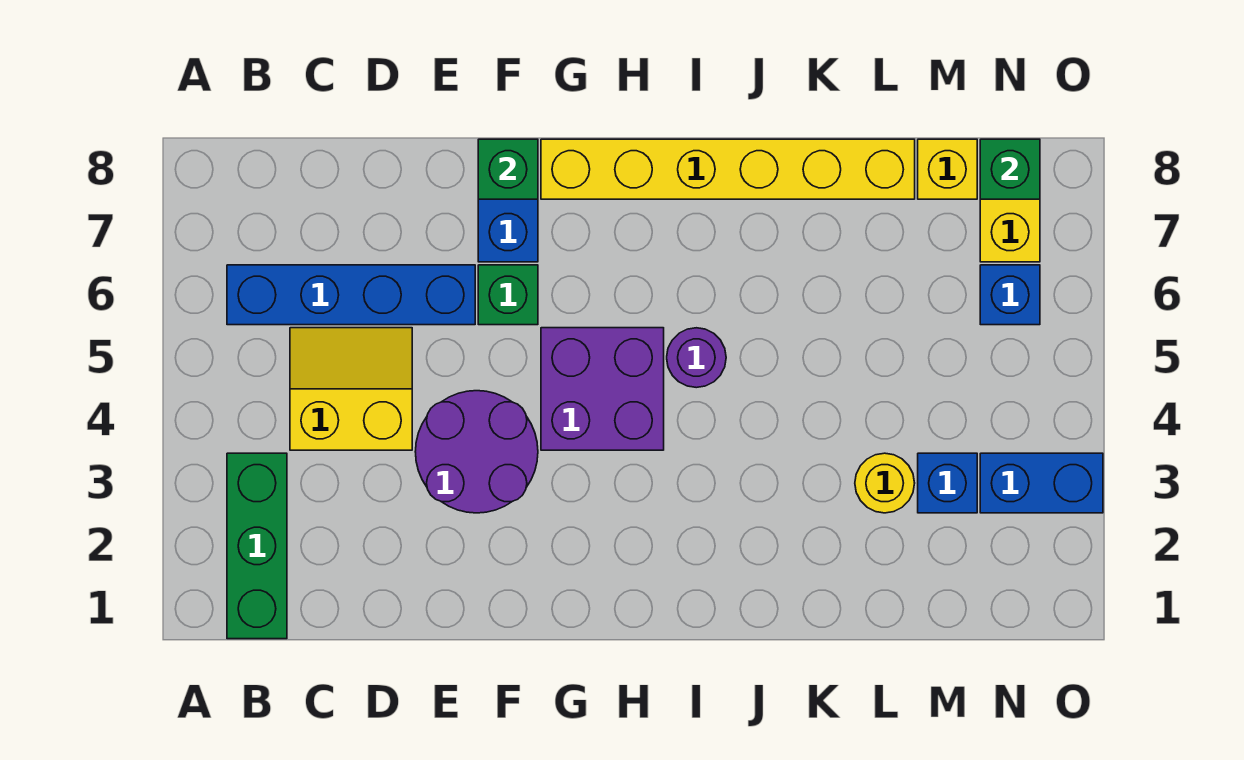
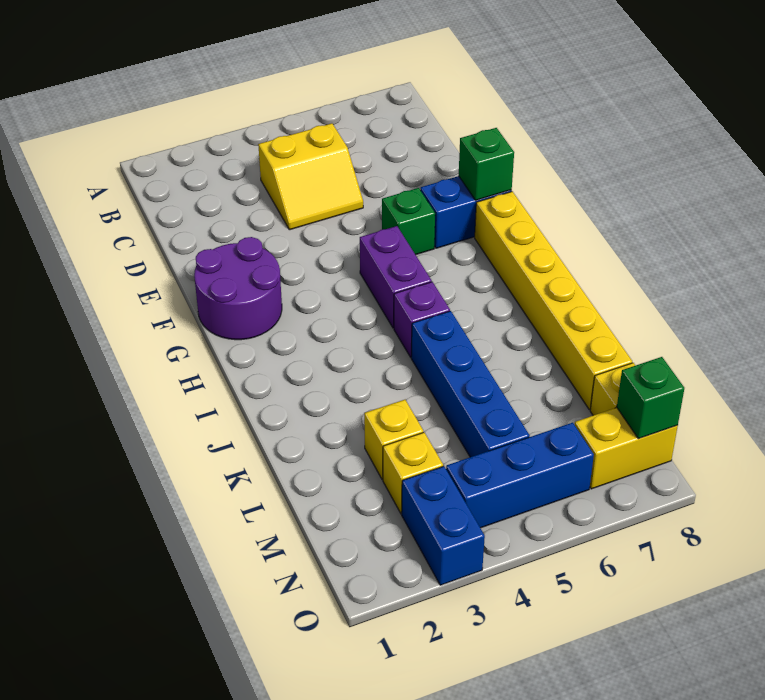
green brick B1:B3 level 1 -> none
blue brick B6:E6 level 1 -> blue brick J5:M5 level 1
yellow slope C4:D5 level 1 top 4 -> yellow slope C4:D5 level 1 top C
purple round brick E3:F4 level 1 -> purple round brick F1:G2 level 1
purple brick G4:H5 level 1 -> purple brick G5:H5 level 1
purple round brick I5 level 1 -> purple brick I5 level 1
yellow round brick L3 level 1 -> yellow brick L3 level 1
blue brick M3 level 1 -> yellow brick M3 level 1
blue brick N6 level 1 -> blue brick N4:N6 level 1

